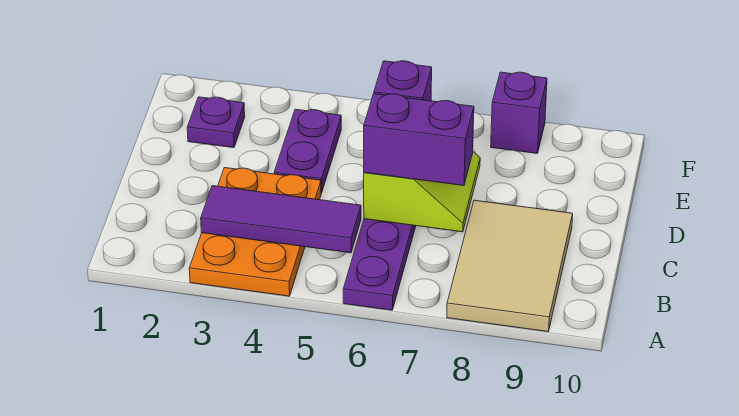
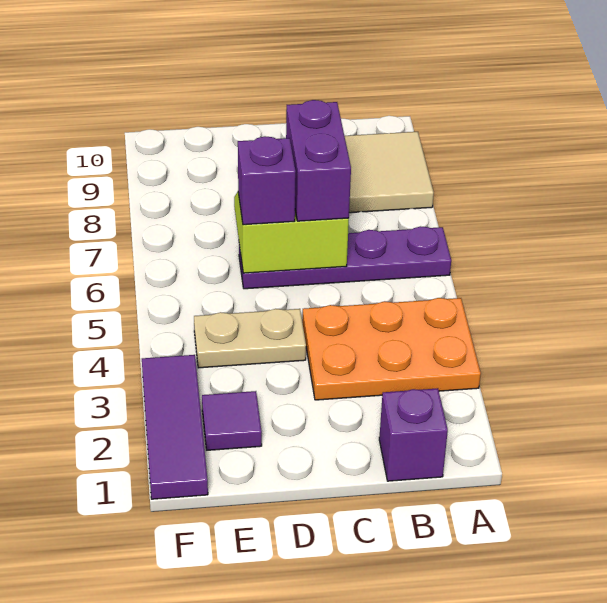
purple tile B3:B5 level 2 -> purple tile F1:F3 level 1
purple plate D4:E4 level 1 -> tan plate D4:E4 level 1
purple plate E2 level 1 -> purple tile E2 level 1
purple brick F8 level 1 -> purple brick B1 level 1

